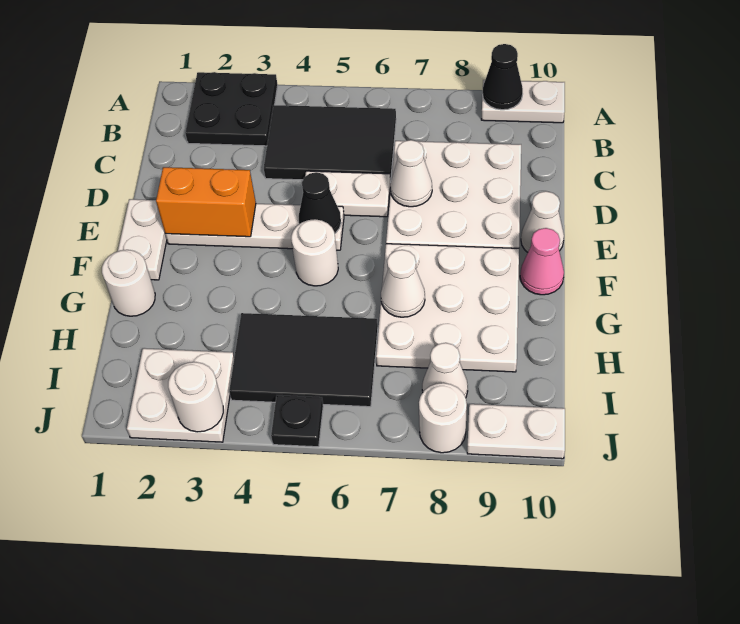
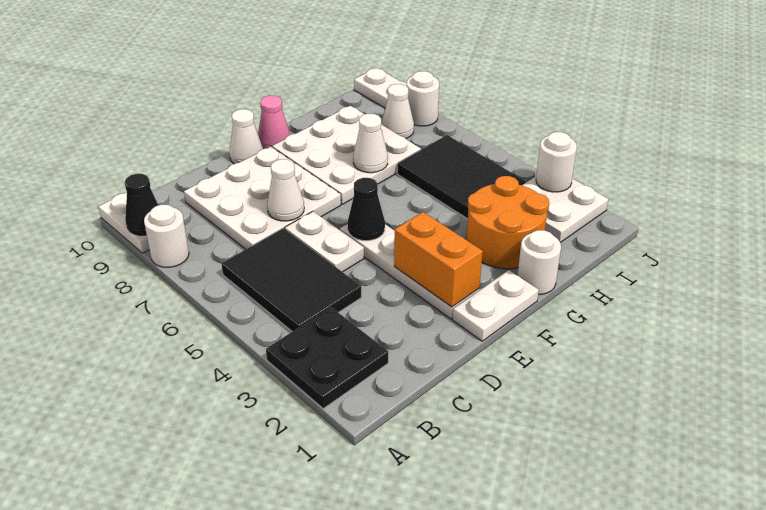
white round brick F5 level 1 -> white round brick A8 level 1
none -> orange round brick G2:H3 level 1
black plate J5 level 1 -> none

